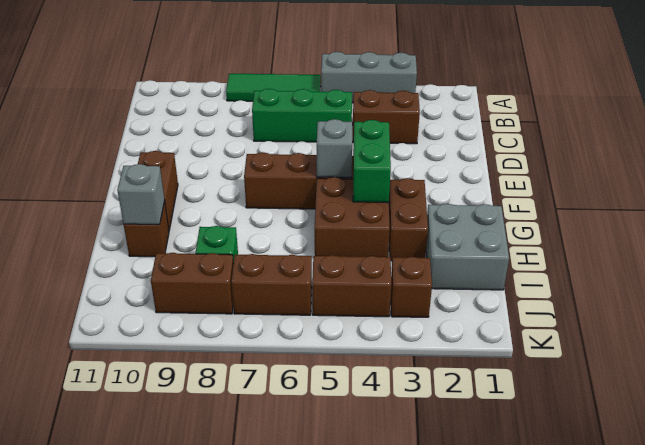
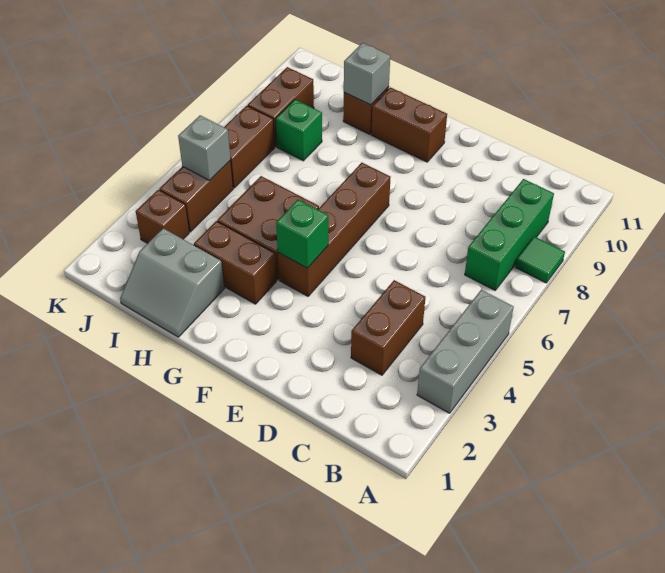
green tile A6:A8 level 1 -> green tile A8 level 1
green brick C5:C7 level 1 -> green brick B7:B9 level 1
green brick F4:G4 level 2 -> green brick F4 level 2
grey brick F5 level 2 -> grey brick J5 level 2
grey brick H1:I2 level 1 -> grey slope H1:I2 level 1 top 2

